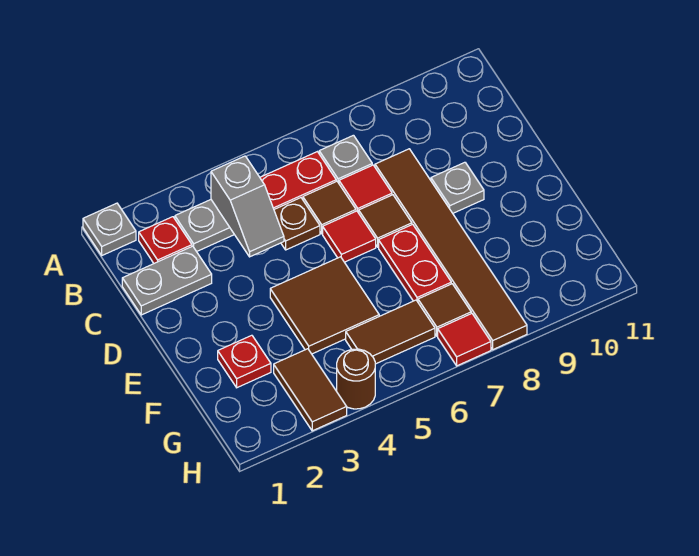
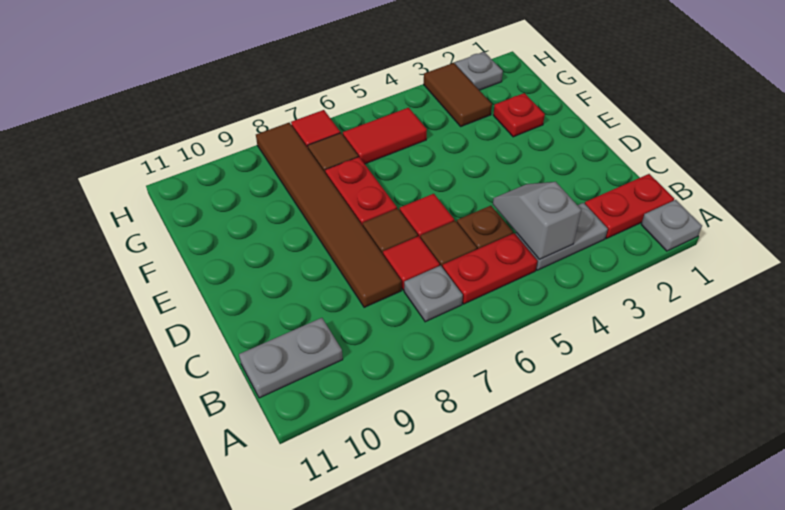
red plate B2 level 1 -> red plate B1:B2 level 1
grey plate C1:C2 level 1 -> grey plate B10:B11 level 1
grey plate D9 level 1 -> grey plate H2 level 1
brown tile E4:F5 level 1 -> none
brown tile G5:G6 level 1 -> red tile G5:G6 level 1
brown round brick H4 level 1 -> none

